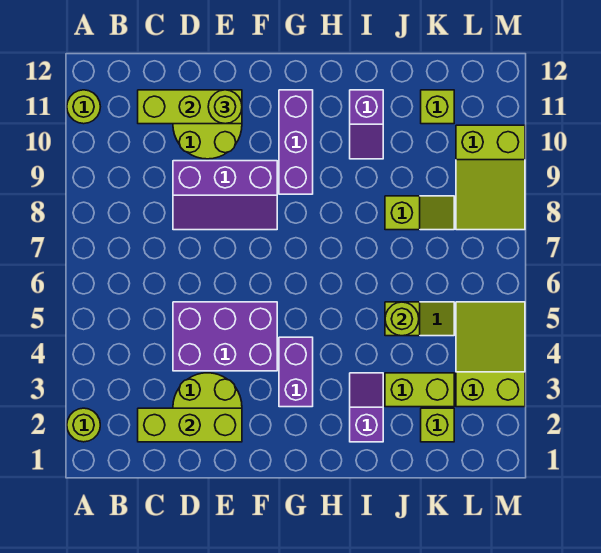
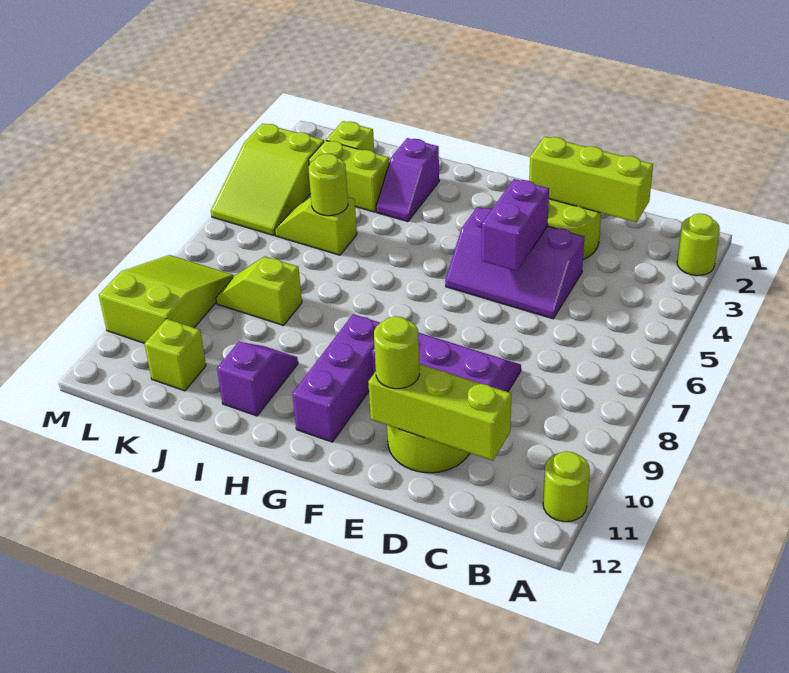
purple brick D4:F5 level 1 -> purple slope D4:F5 level 1 top 4
purple brick G3:G4 level 1 -> purple brick E4:E5 level 2

